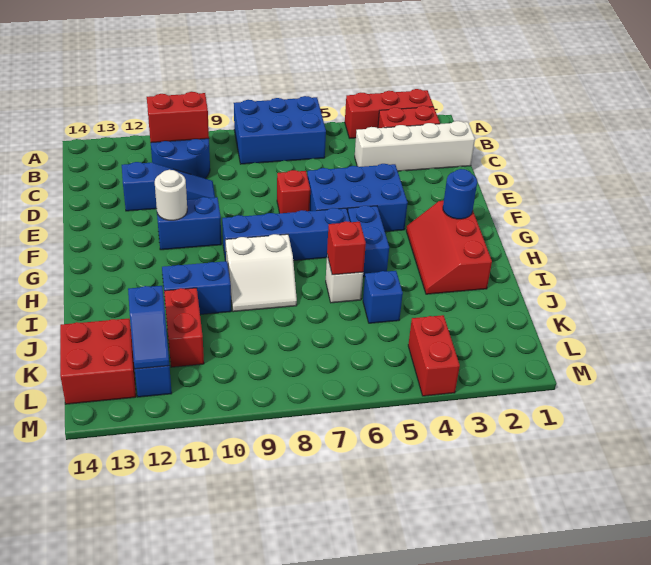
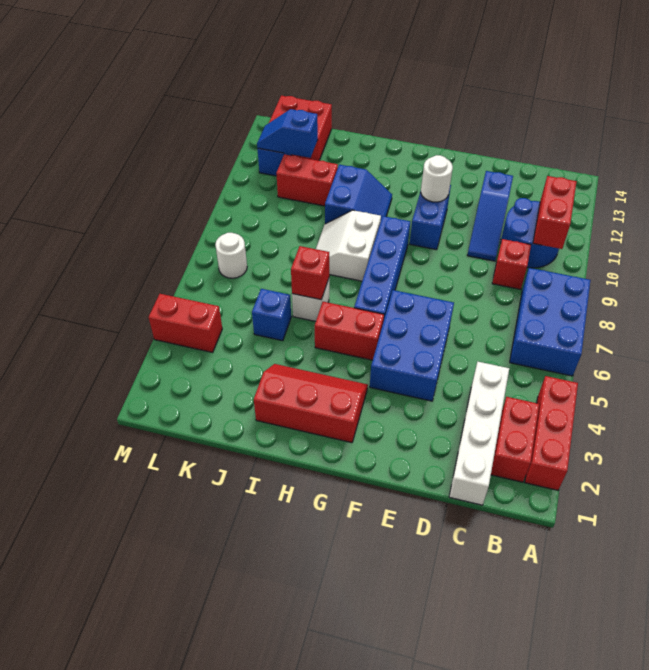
red brick E7 level 1 -> red brick C9 level 1
blue round brick G2 level 2 -> none
blue brick G5:H5 level 1 -> red brick G5:H5 level 1
none -> white round brick L7 level 1

